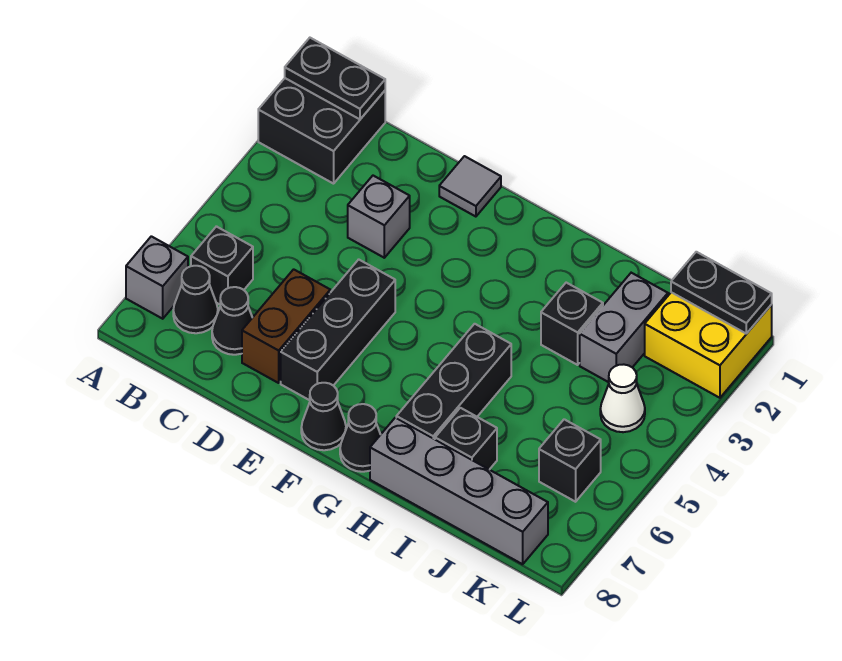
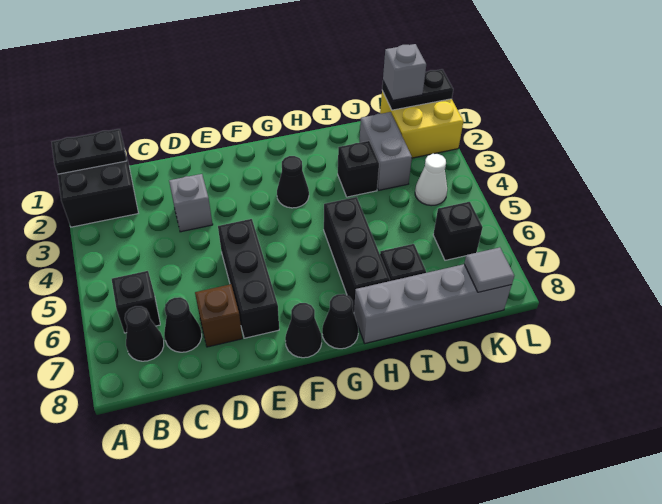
grey brick A7 level 1 -> grey brick K1 level 3
brown brick D6:D7 level 1 -> brown brick D7 level 1
grey tile E1 level 1 -> grey tile K8 level 2
none -> black cone G3 level 1

